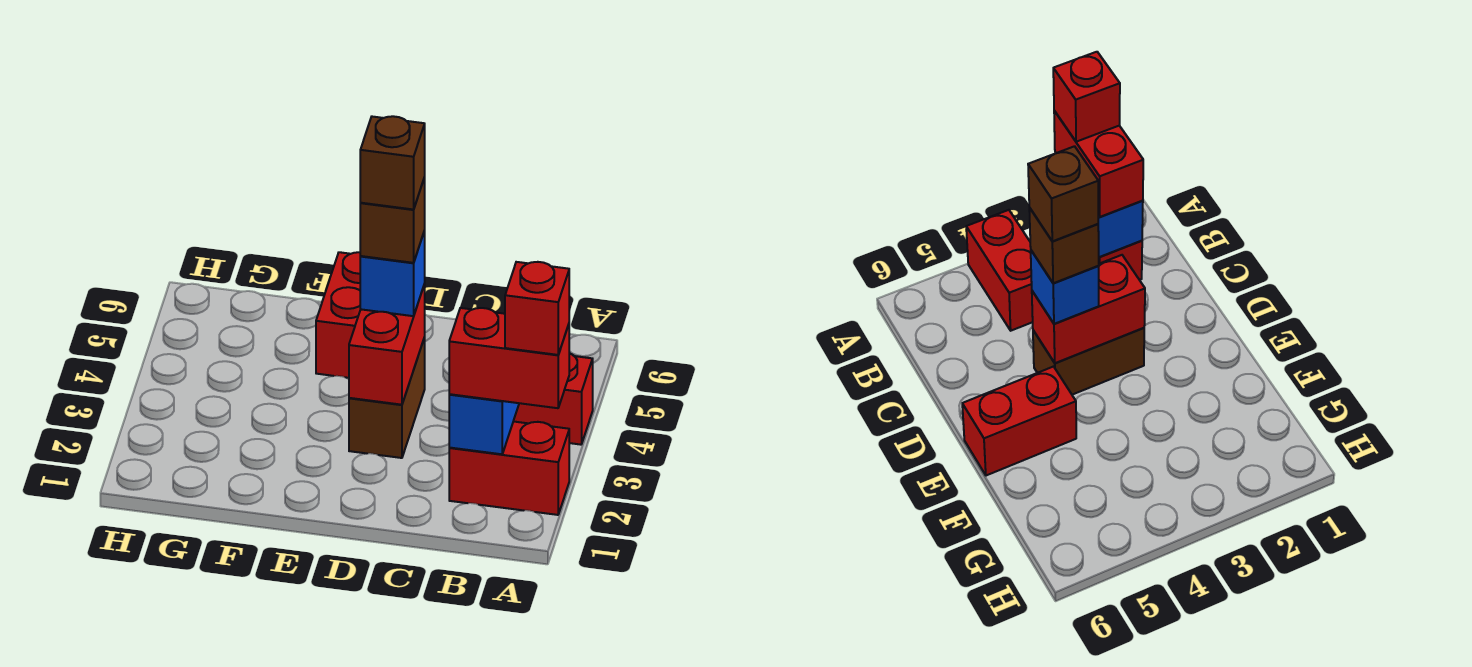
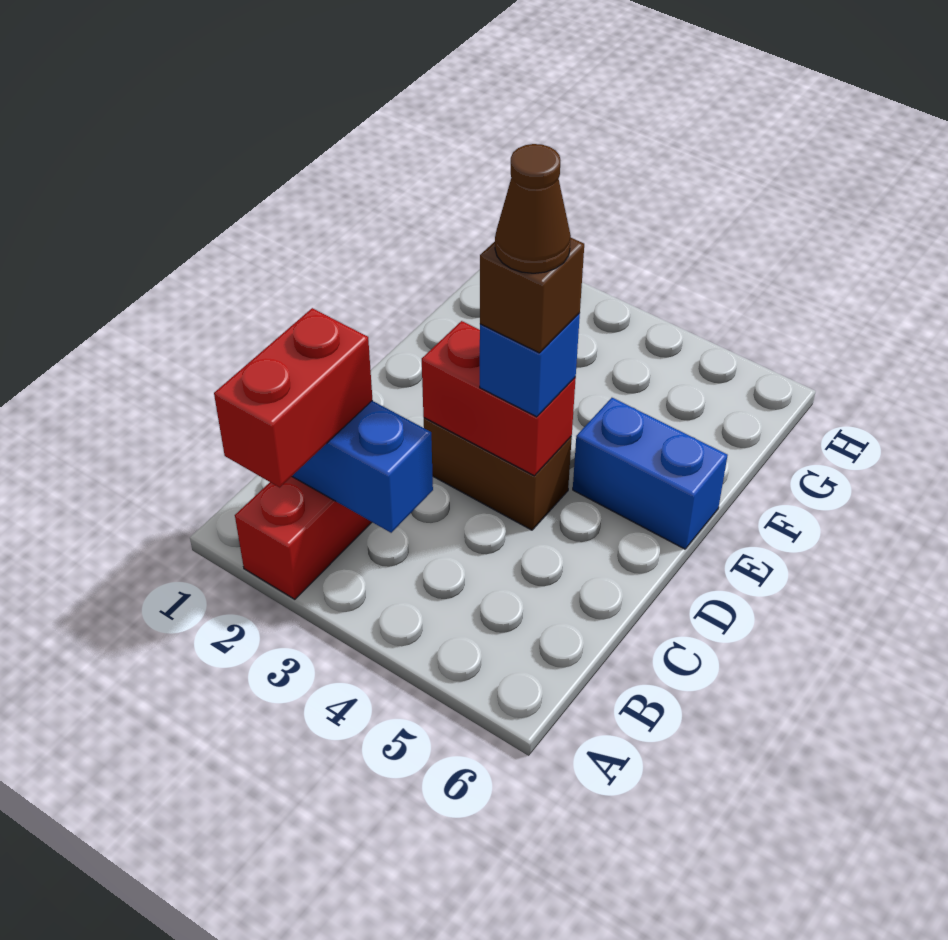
red brick A2 level 4 -> none
red brick A4:B4 level 1 -> none
brown brick D4 level 5 -> brown cone D4 level 5
red brick E5:E6 level 1 -> blue brick E5:E6 level 1

